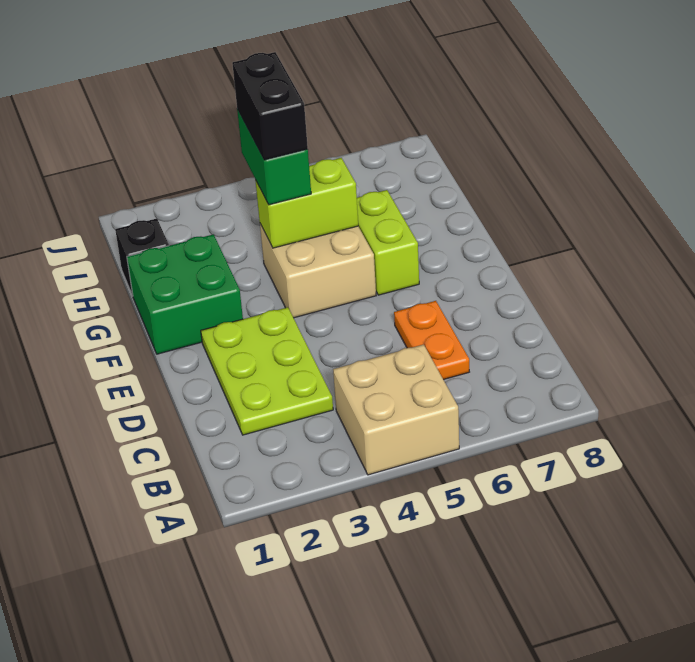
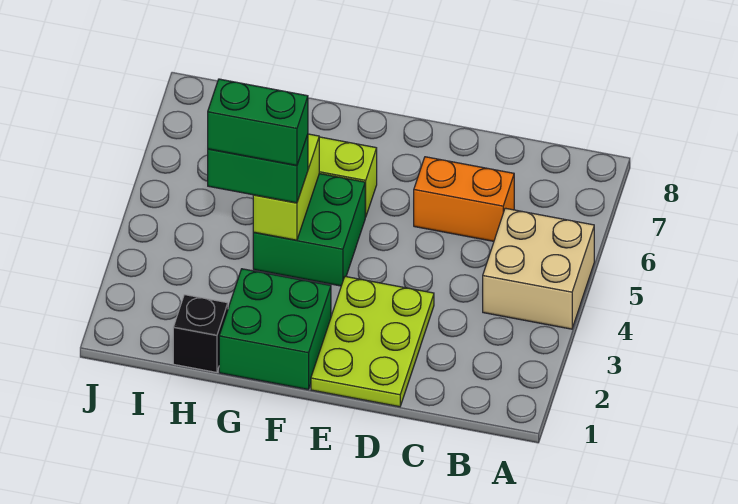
lime plate C2:E3 level 1 -> lime plate D1:E3 level 1
orange plate C6:D6 level 1 -> orange brick C6:D6 level 1
tan brick F4:G5 level 1 -> green brick F4:G5 level 1
black brick G4:H4 level 4 -> green brick G4:H4 level 4

